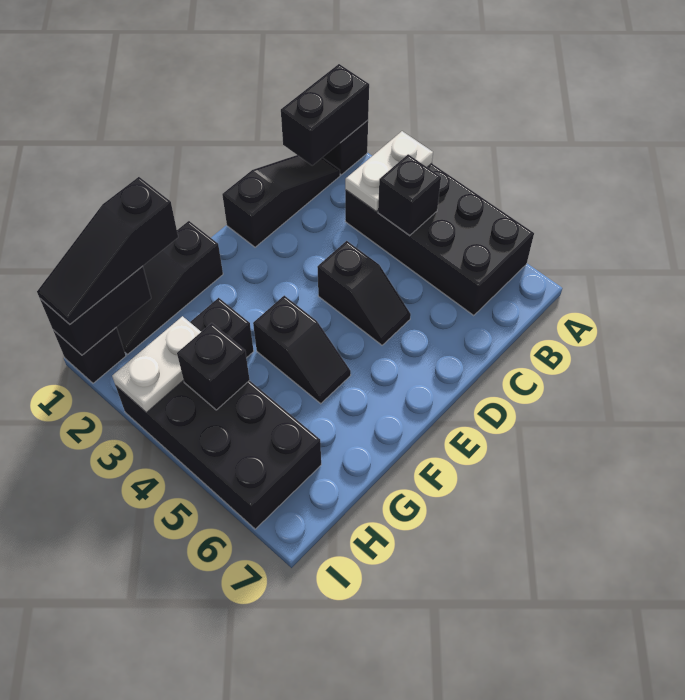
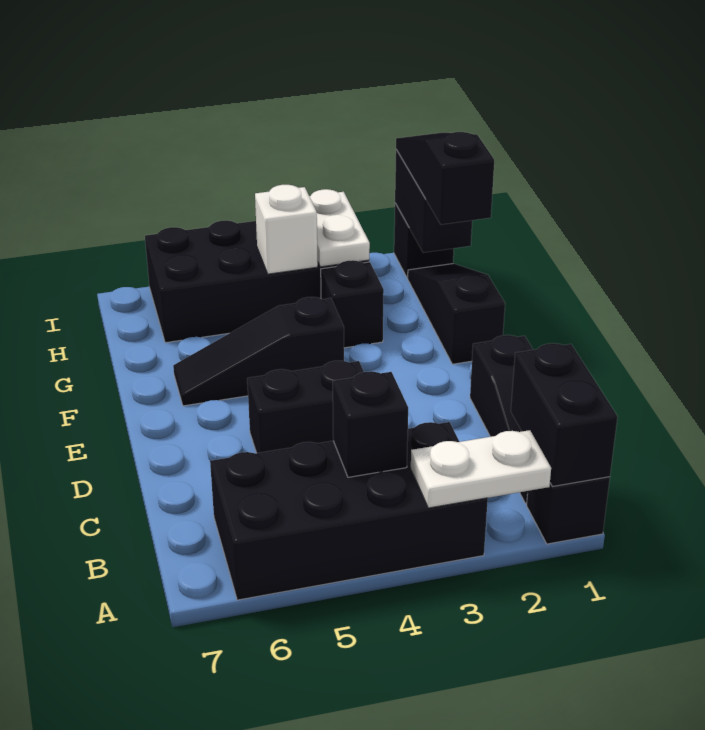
white plate A3:B3 level 2 -> white plate A2:A3 level 2
black slope D4:D5 level 1 top 4 -> black brick D4:D5 level 1
black slope F4:F5 level 1 top 4 -> black slope F4:F6 level 1 top 4
black brick H4 level 2 -> white brick H4 level 2

